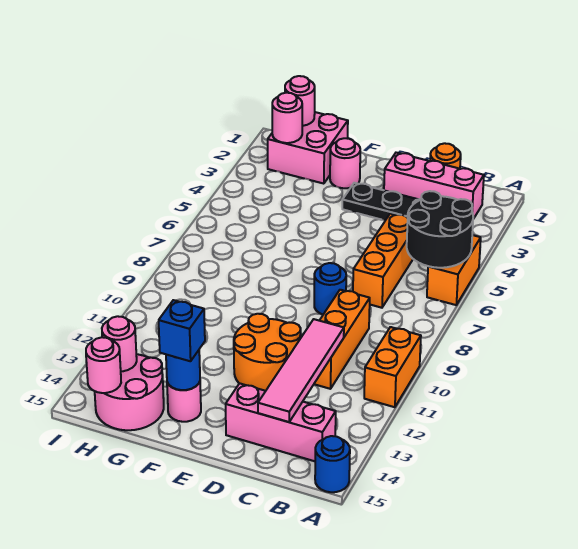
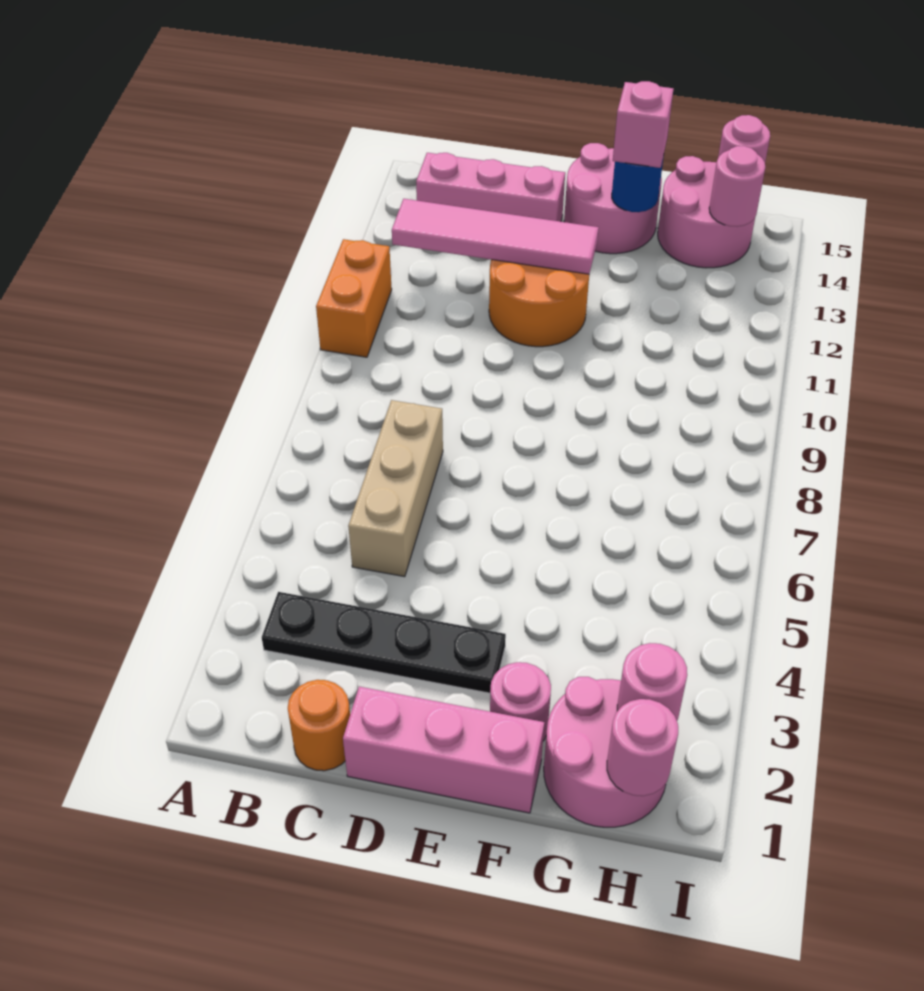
orange brick A5:A6 level 1 -> none
black round brick A5:B6 level 2 -> none
blue round brick A15 level 1 -> none
pink brick B2:D2 level 1 -> pink brick D1:F1 level 1
orange brick C5:C7 level 1 -> tan brick C5:C7 level 1
orange brick C9:C11 level 1 -> none
pink tile C11:C14 level 2 -> pink tile B12:E12 level 2
blue round brick D8 level 1 -> none
pink round brick F14 level 1 -> pink round brick E14:F15 level 1
blue brick F14 level 3 -> pink brick F14 level 3
pink brick G1:H2 level 1 -> pink round brick G1:H2 level 1

